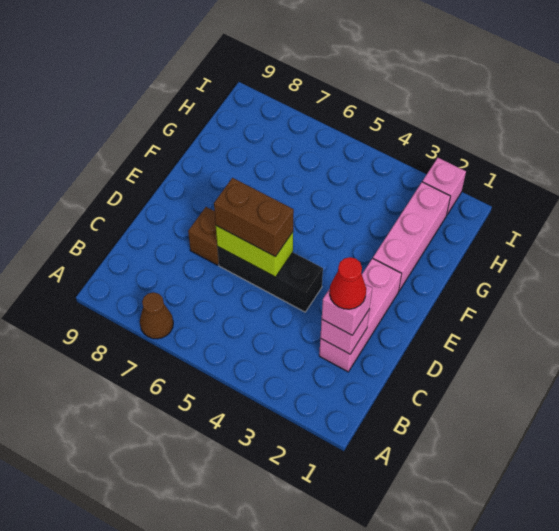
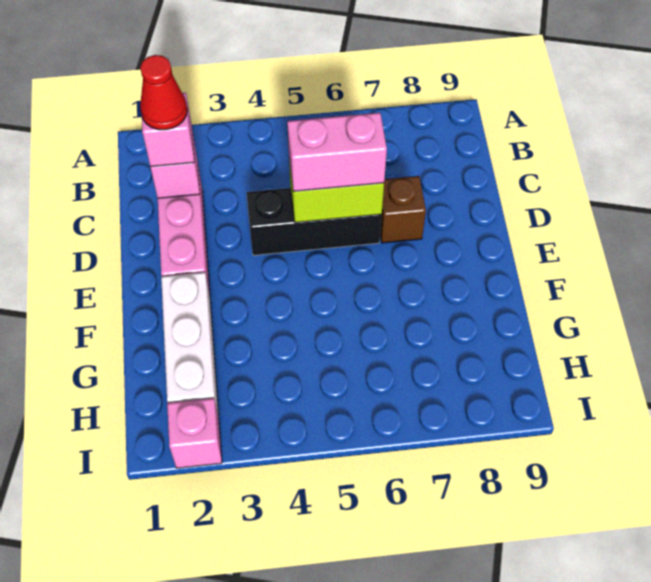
brown cone A7 level 1 -> none
brown brick D5:D6 level 3 -> pink brick D5:D6 level 3
pink brick F2:H2 level 1 -> white brick F2:H2 level 1

